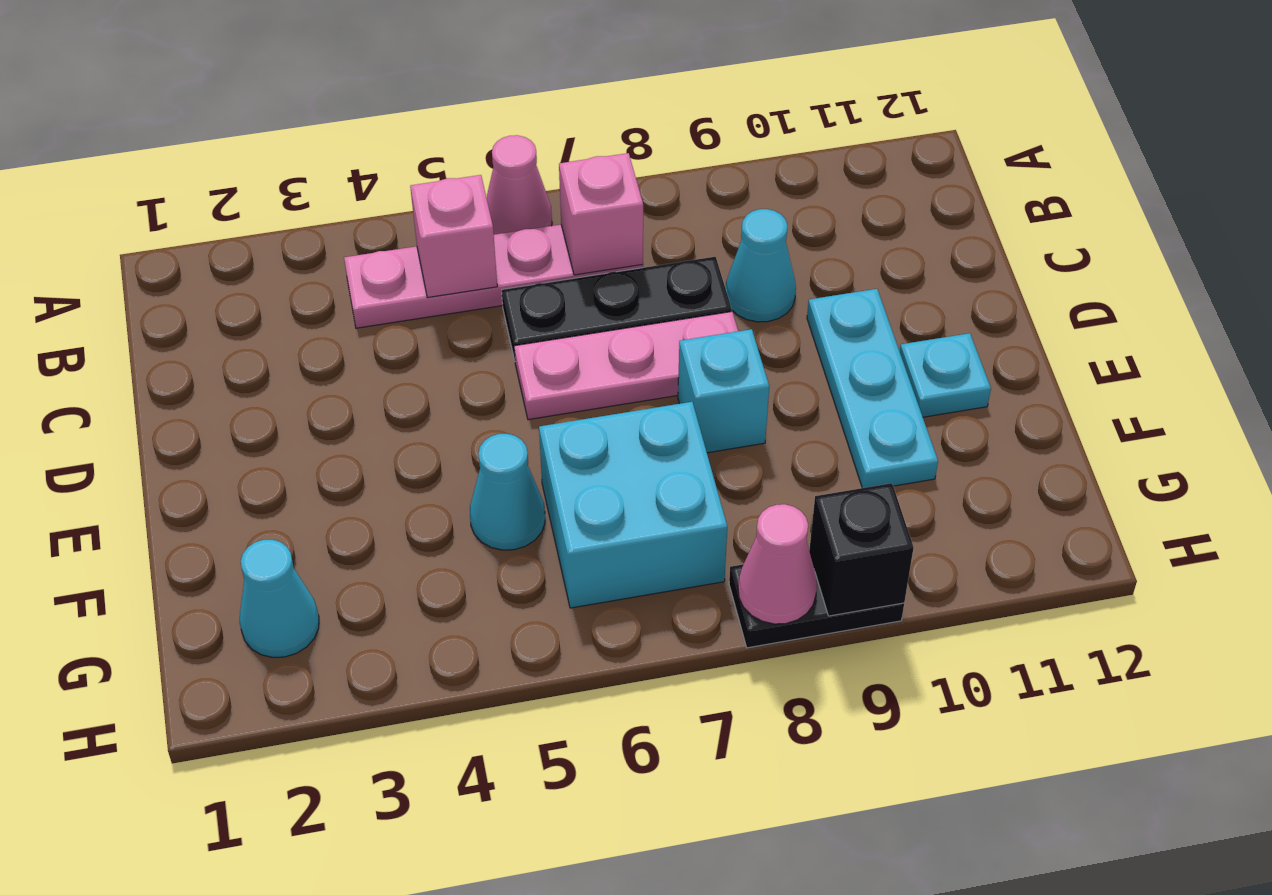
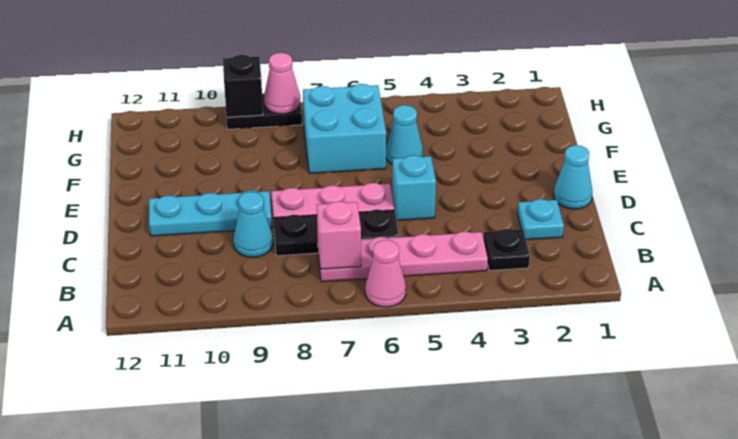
none -> black plate B3 level 1
pink brick B5 level 2 -> none
cyan plate D10:F10 level 1 -> cyan plate D9:D11 level 1
cyan brick E8 level 1 -> cyan brick D5 level 1
cyan plate E11 level 1 -> cyan plate C2 level 1
cyan cone G2 level 1 -> cyan cone D1 level 1

